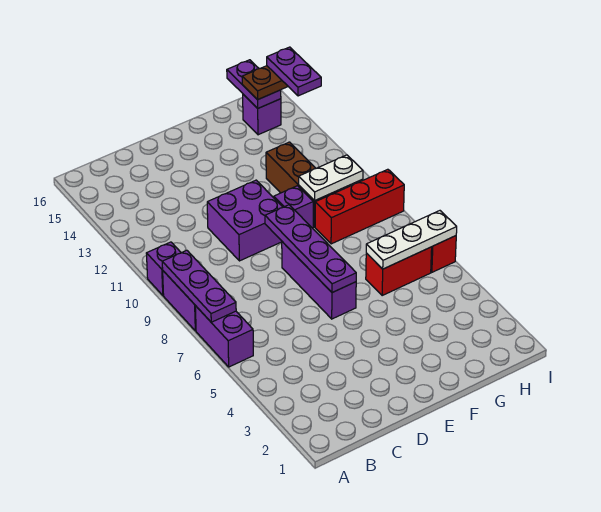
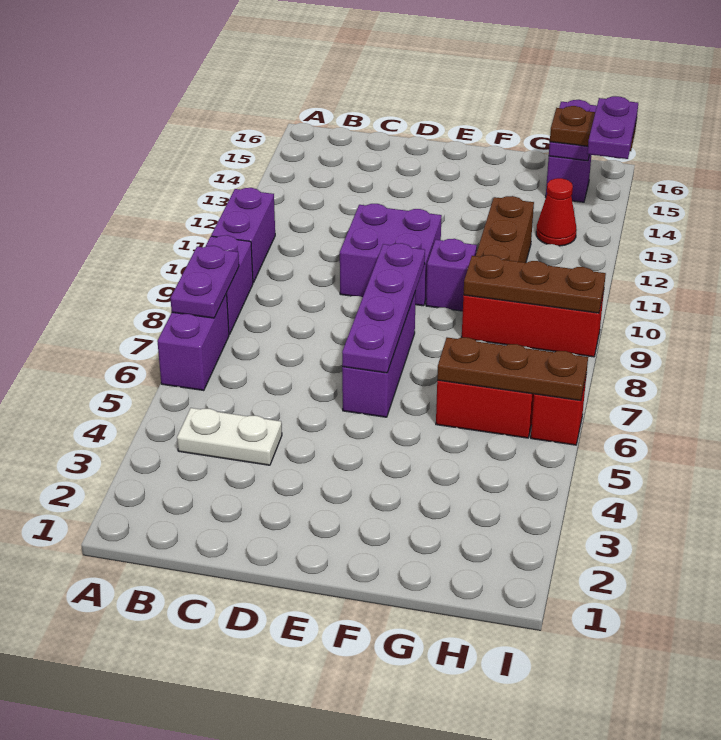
purple plate A7:A9 level 2 -> purple plate A7:A8 level 2
purple brick A10 level 1 -> purple brick A10:A11 level 1
white plate G6:I6 level 2 -> brown plate G6:I6 level 2
none -> brown plate G9:I9 level 2
white plate G10:H10 level 2 -> white plate B4:C4 level 1
none -> red cone H13 level 1

